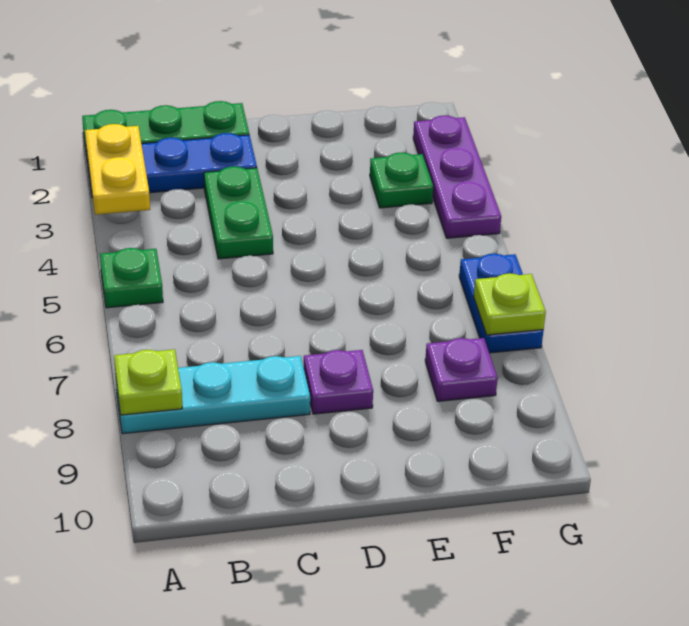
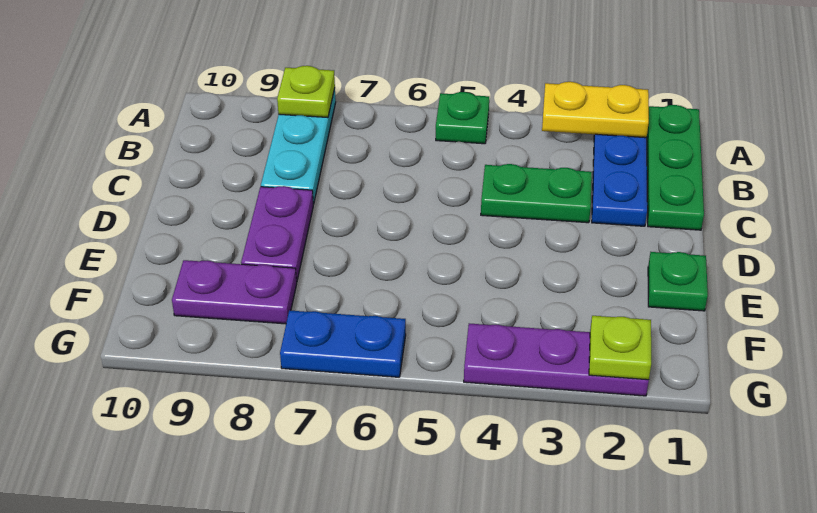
purple plate D8 level 1 -> purple plate D8:E8 level 1
green plate F3 level 1 -> green plate E1 level 1
purple plate F8 level 1 -> purple plate F8:F9 level 1
lime plate G7 level 2 -> lime plate G2 level 2

